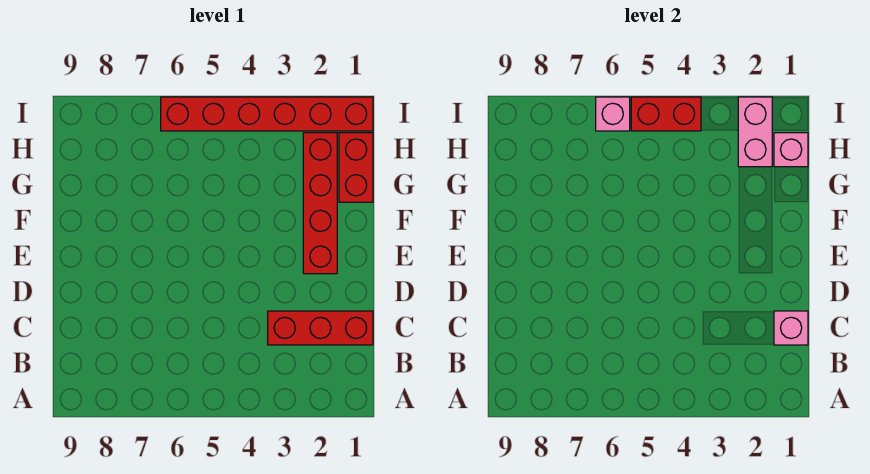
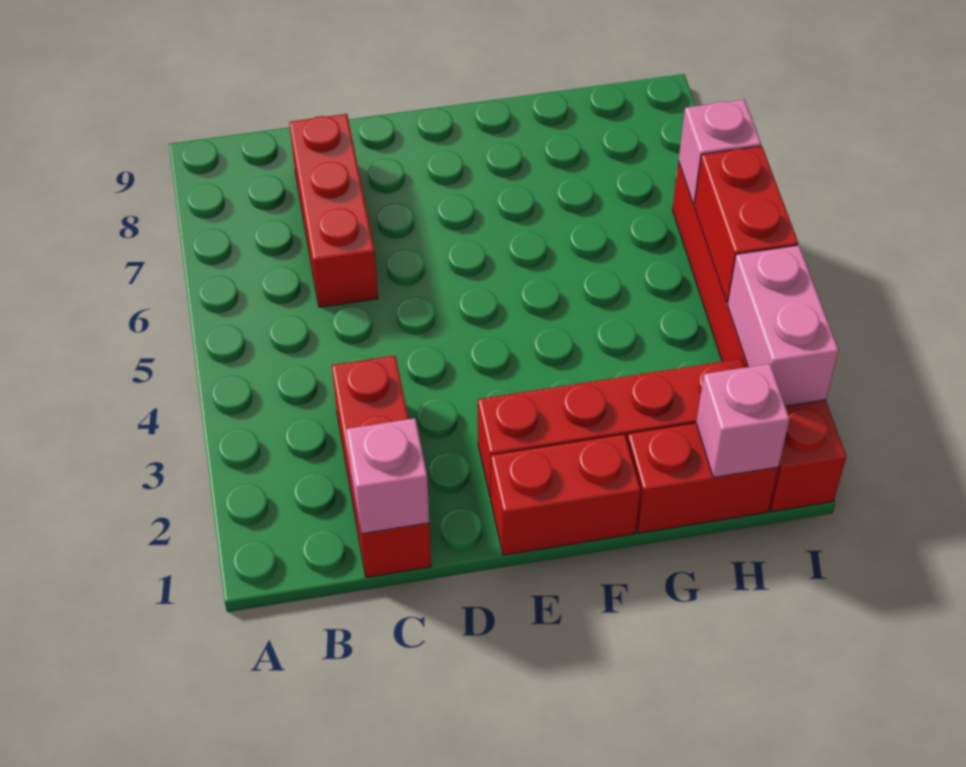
none -> red brick C6:C8 level 1
none -> red brick E1:F1 level 1
pink brick H2:I2 level 2 -> pink brick I2:I3 level 2

